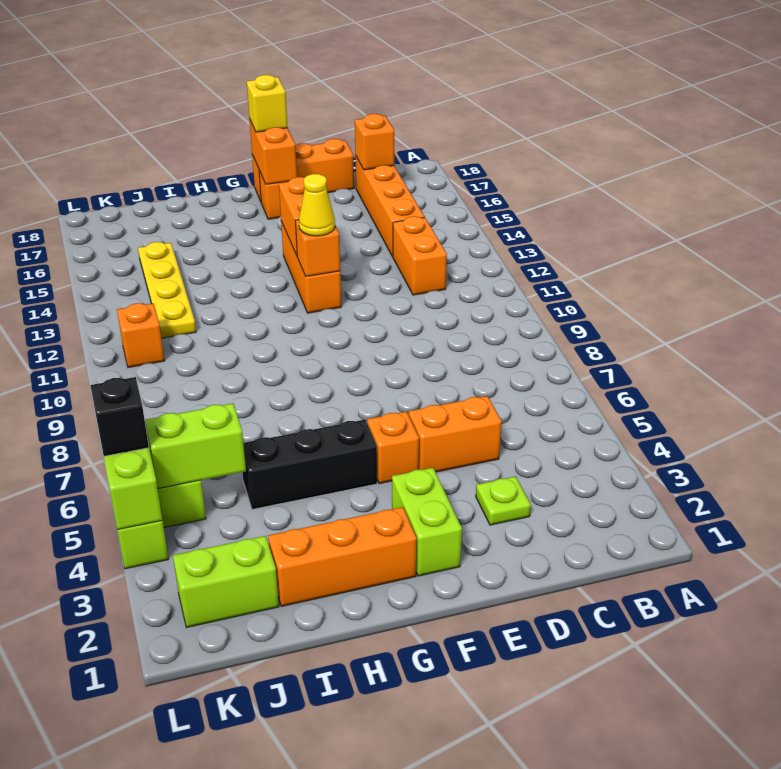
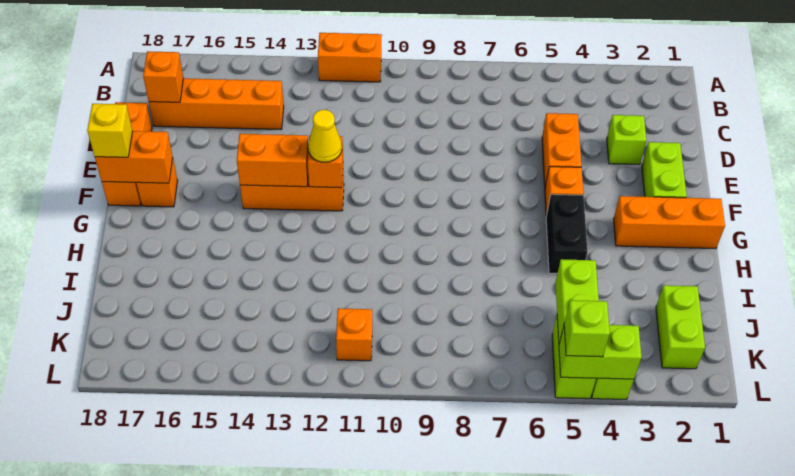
orange brick C12:C13 level 1 -> orange brick A11:A12 level 1
lime plate D3 level 1 -> lime brick D3 level 1
lime brick F2:F3 level 1 -> lime brick E2:F2 level 1
orange brick G2:I2 level 1 -> orange brick G1:G3 level 1
black brick G5:I5 level 1 -> black brick G5:H5 level 1
yellow plate J12:J15 level 1 -> none
black brick L5 level 3 -> lime brick L5 level 3

